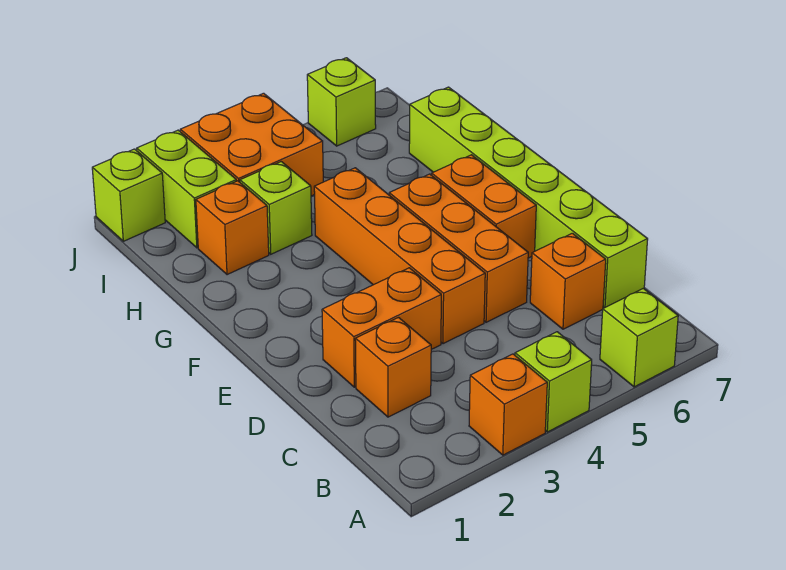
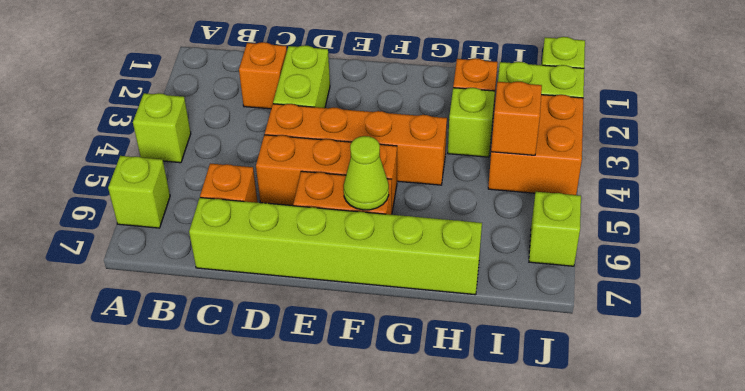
orange brick A3 level 1 -> orange brick I4 level 2
orange brick D2:D3 level 1 -> lime brick D2:D3 level 1
none -> lime cone F6 level 2

